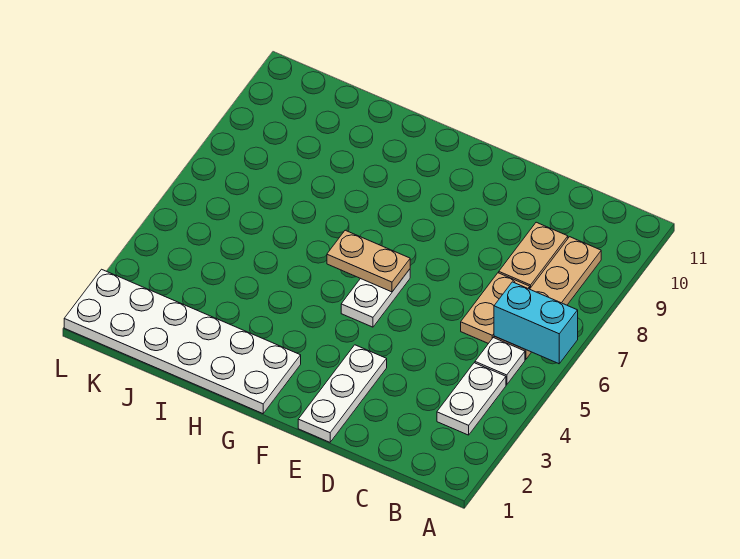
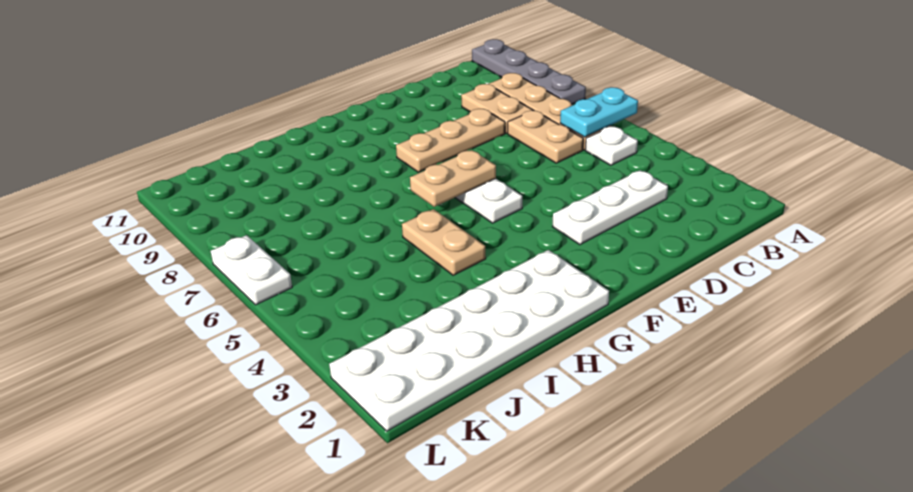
cyan brick A6:B6 level 2 -> cyan plate A6:B6 level 2
none -> grey plate A8:A11 level 1
white plate B3:B4 level 1 -> white plate L6:L7 level 1
none -> tan plate D8:F8 level 1
white plate E1:E3 level 1 -> white plate C3:E3 level 1
none -> tan plate H4:H5 level 1

